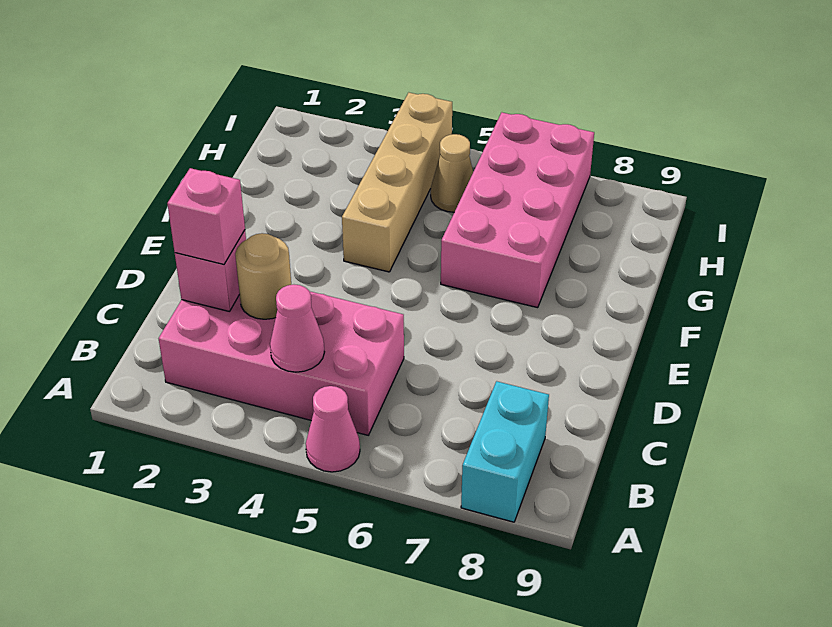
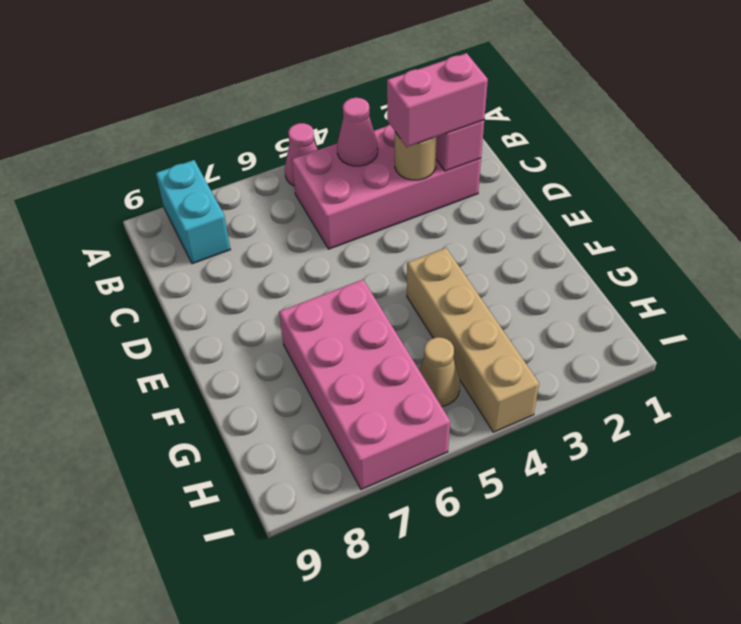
pink brick C2 level 3 -> pink brick C2:C3 level 3

